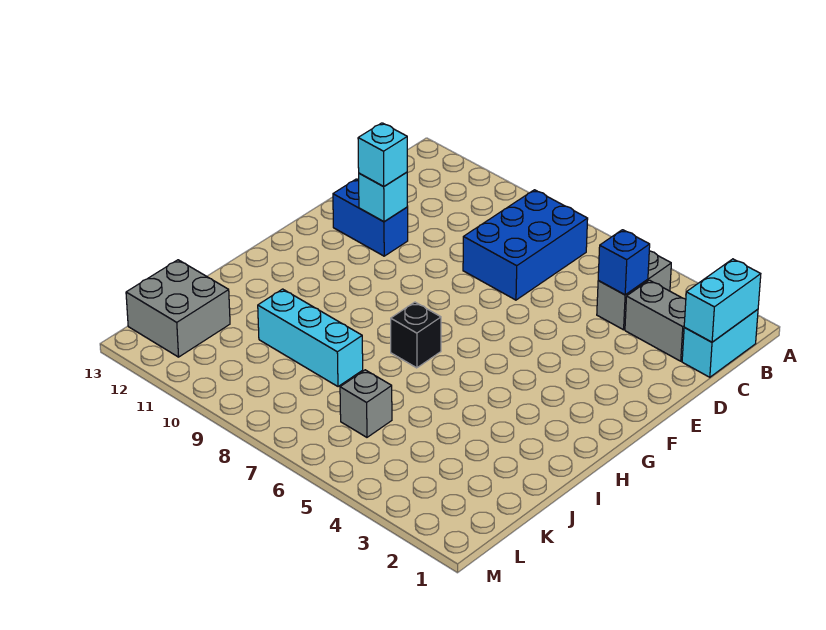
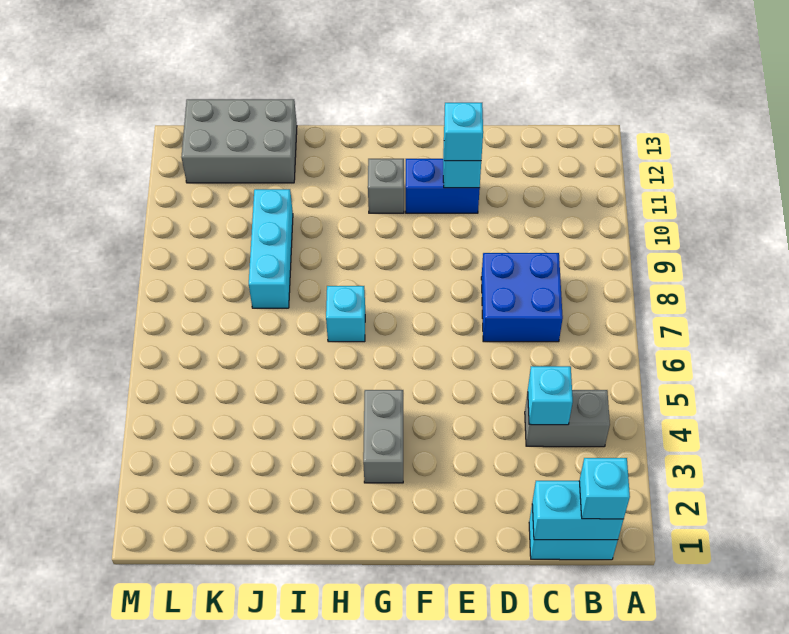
none -> cyan brick B1 level 3
blue brick B7:D8 level 1 -> blue brick C7:D8 level 1
grey brick C2:C3 level 1 -> grey brick G3:G4 level 1
blue brick C4 level 2 -> cyan brick C4 level 2
blue brick E11:E12 level 1 -> blue brick E11:F11 level 1
black brick H7 level 1 -> cyan brick H7 level 1
grey brick K6 level 1 -> grey brick G11 level 1
grey brick K12:L13 level 1 -> grey brick J12:L13 level 1

